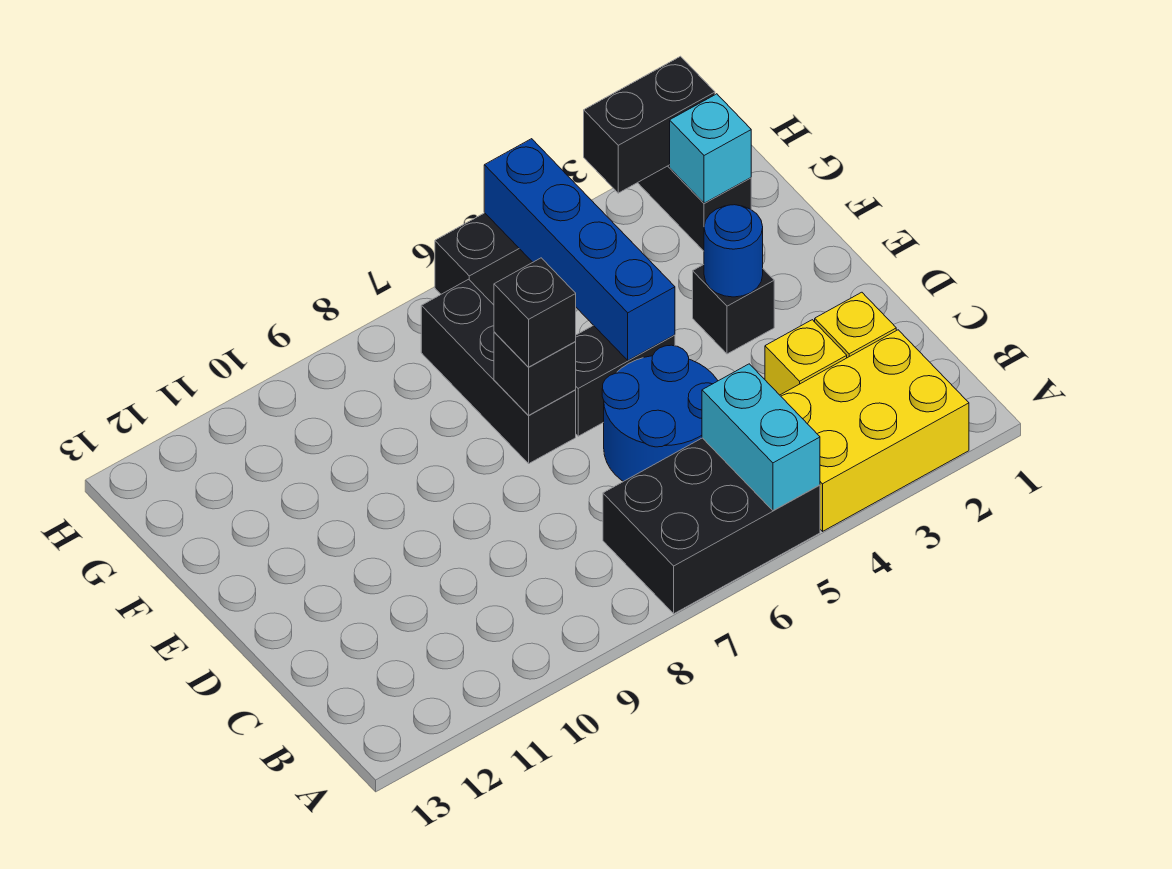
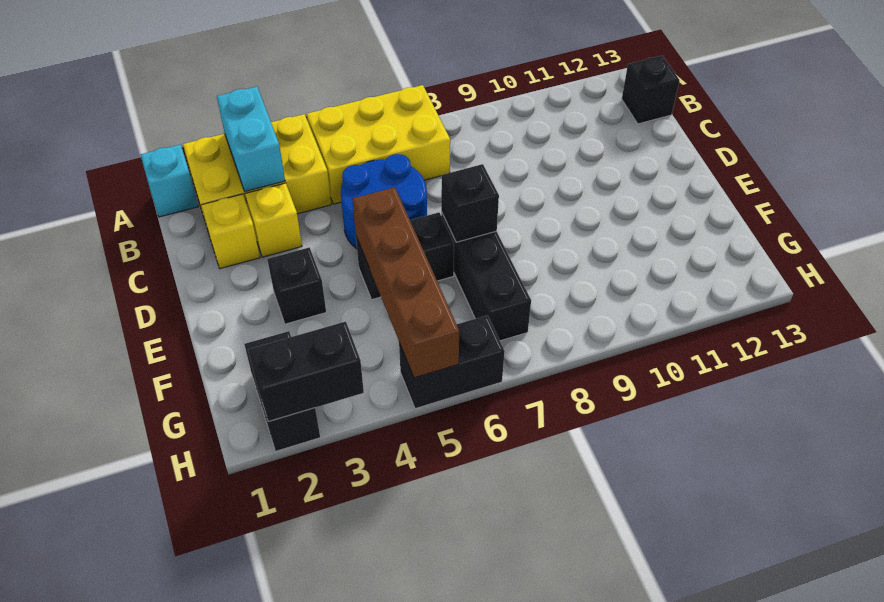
black brick A5:B7 level 1 -> yellow brick A5:B7 level 1
cyan brick A5:B5 level 2 -> cyan brick A3:B3 level 2
blue round brick E3 level 2 -> none
blue brick E5:H5 level 2 -> brown brick E5:H5 level 2
black brick E7 level 3 -> black brick B13 level 1
cyan brick G2 level 2 -> cyan brick A1 level 1

